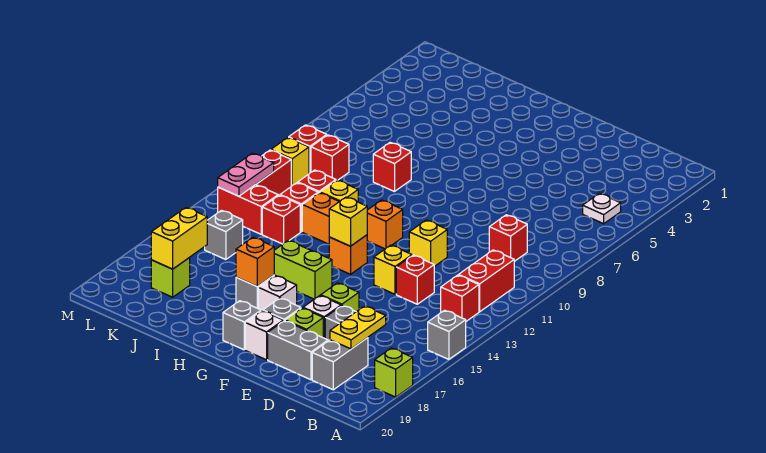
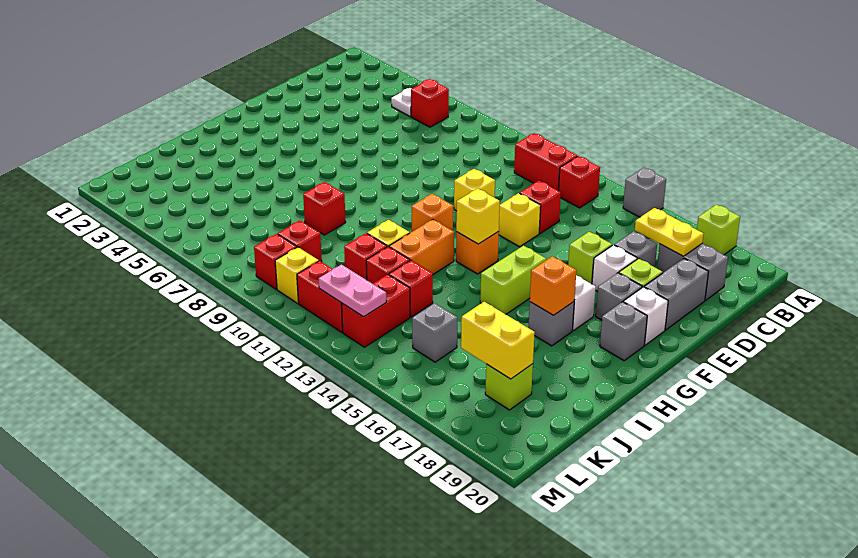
red brick C9 level 1 -> red brick B6 level 1

